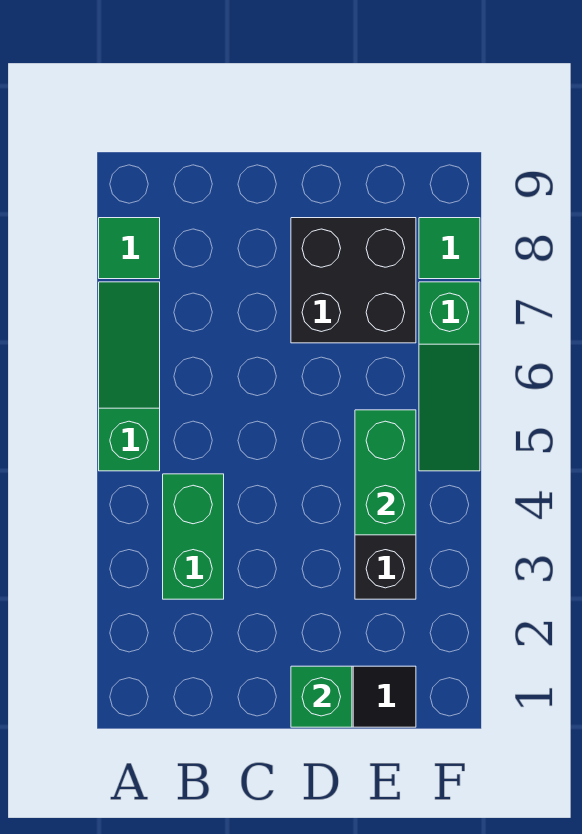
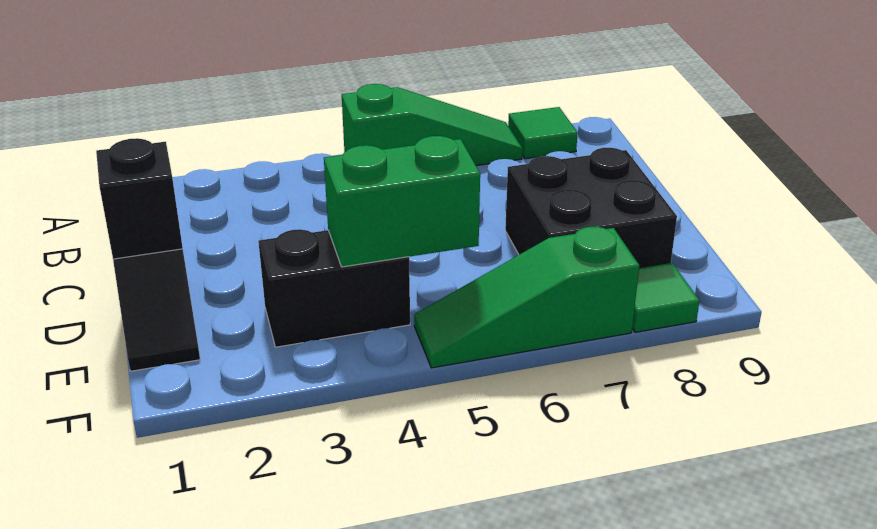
green brick B3:B4 level 1 -> none
green brick D1 level 2 -> black brick D1 level 2

